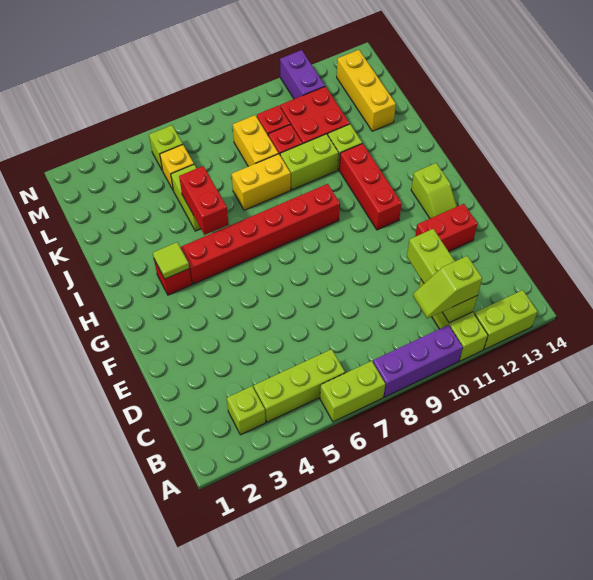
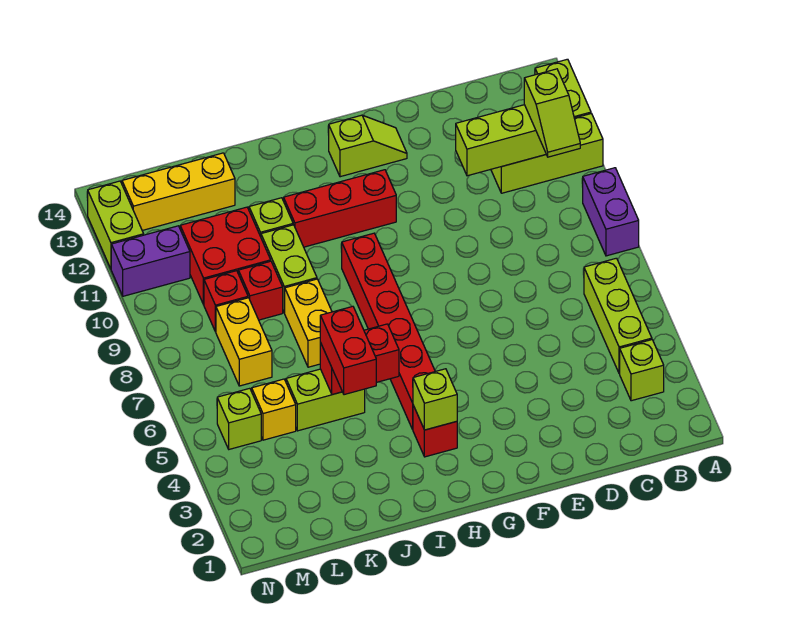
lime brick A6:A7 level 1 -> lime brick N12:N13 level 1
purple brick A8:A10 level 1 -> purple brick A8:A9 level 1
red brick E12:E13 level 1 -> red brick J4:J5 level 3
lime tile H3 level 2 -> lime brick H3 level 2
yellow brick K8:L8 level 1 -> yellow brick L7:L8 level 1

